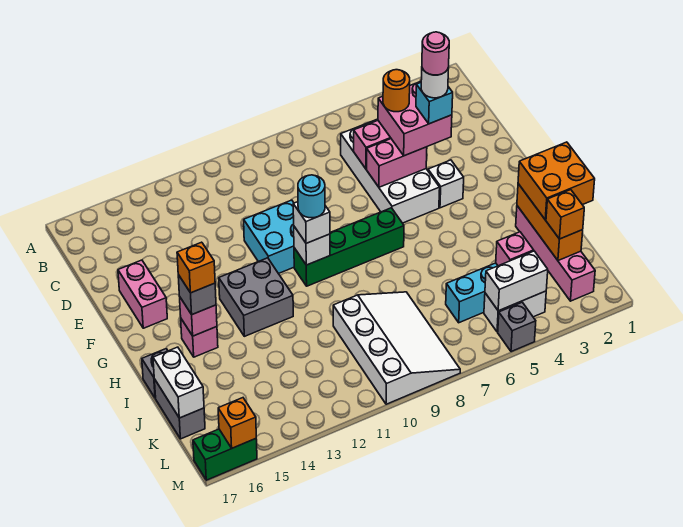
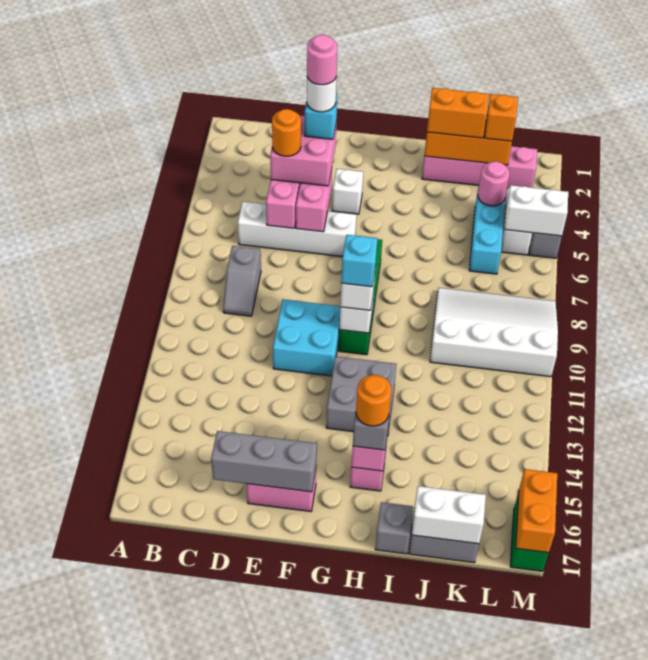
white brick C5:F6 level 1 -> white brick C6:F6 level 1
none -> grey slope C8:C9 level 1 top 8
none -> grey brick D16:F16 level 2
cyan round brick G10 level 4 -> cyan brick G10 level 4
orange brick H15 level 4 -> orange round brick H15 level 4
orange brick I1:J2 level 3 -> orange brick I2:J2 level 3
pink brick K4 level 2 -> pink round brick K4 level 2
white brick L4:L5 level 2 -> white brick L5:M5 level 2
orange brick M16 level 2 -> orange brick M16:M17 level 2

